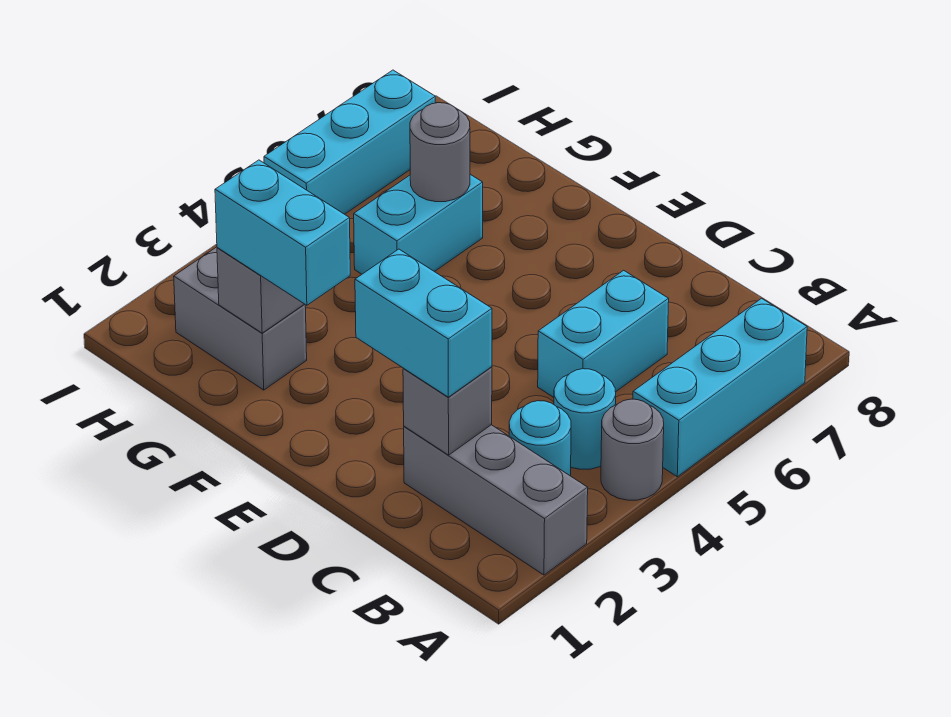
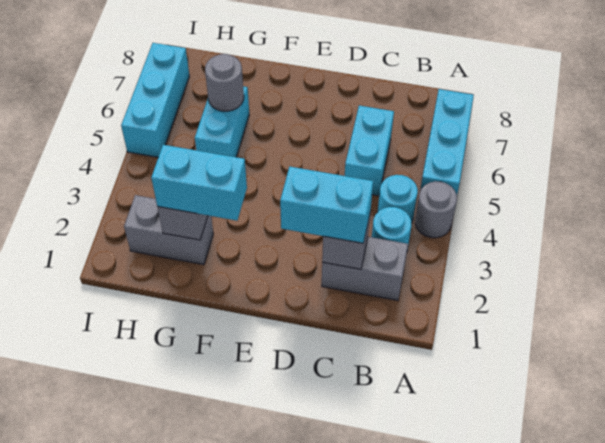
grey brick A2:C2 level 1 -> grey brick B2:C2 level 1

